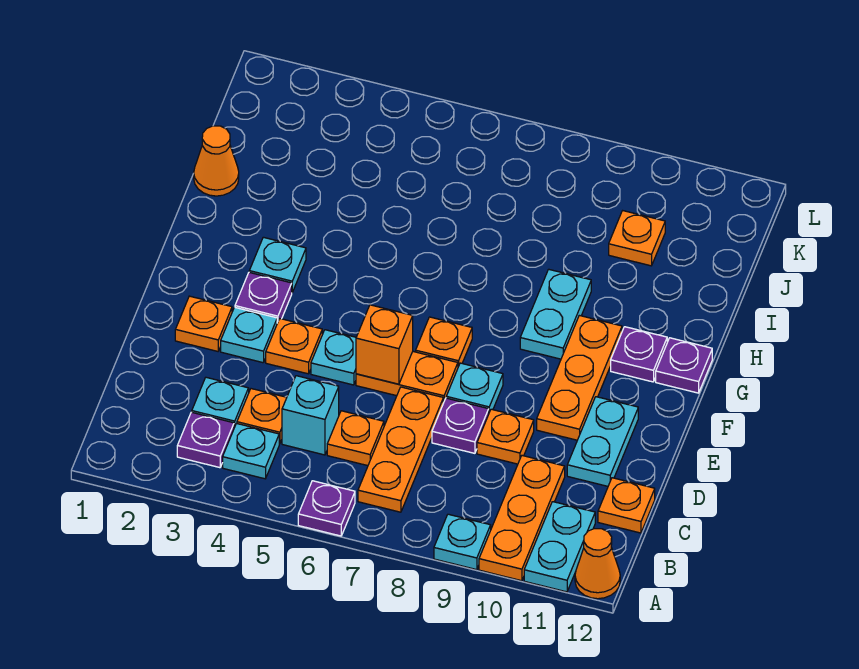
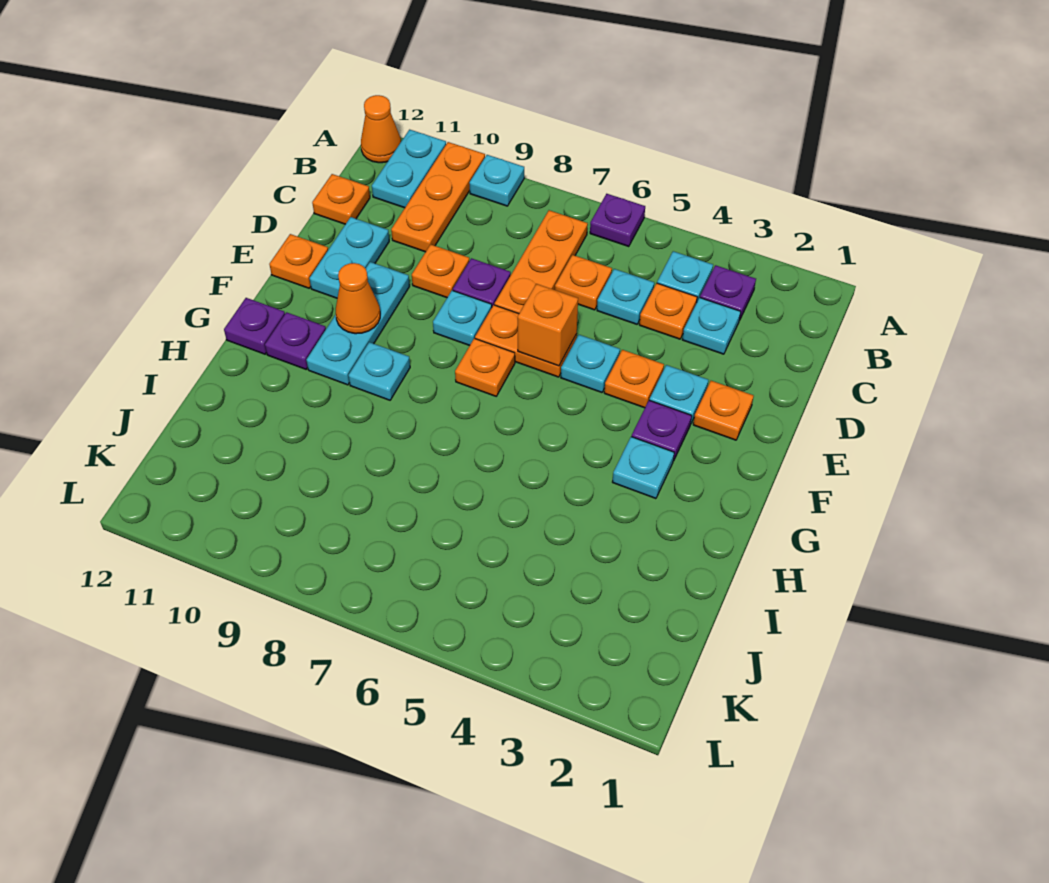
cyan brick C5 level 1 -> cyan plate C5 level 1
orange plate E10:G10 level 1 -> cyan plate E10:G10 level 1
cyan plate G9:H9 level 1 -> cyan plate G9 level 1
orange cone I1 level 1 -> orange cone F10 level 2
orange plate J10 level 1 -> orange plate E12 level 1

